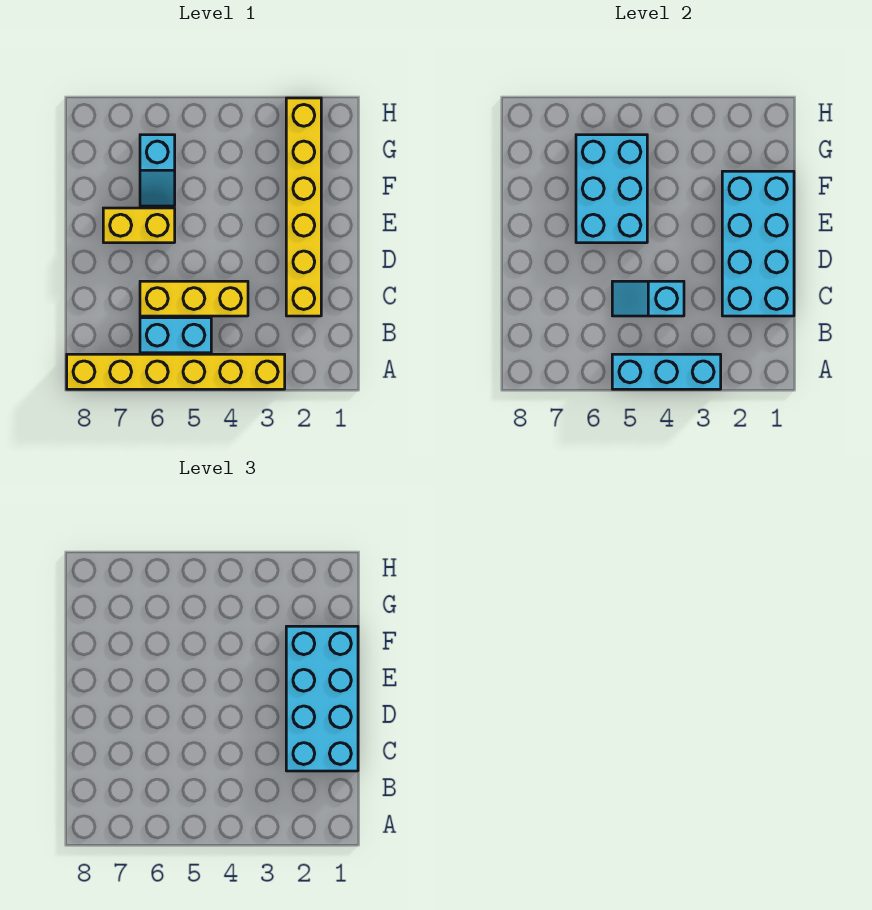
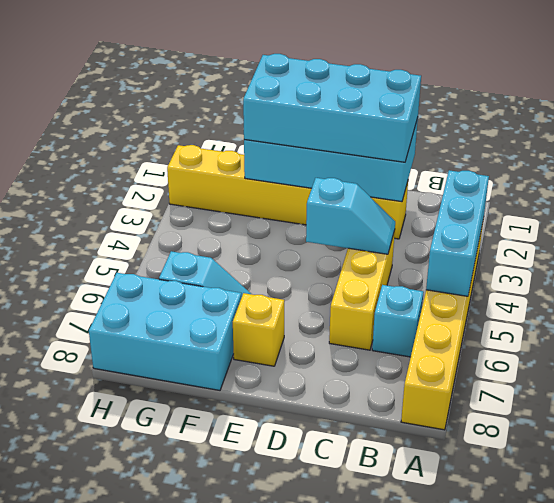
cyan brick B5:B6 level 1 -> cyan brick B6 level 1
cyan slope C4:C5 level 2 top 4 -> cyan slope C4:D4 level 2 top D
cyan brick E5:G6 level 2 -> cyan brick F7:H8 level 1
yellow brick E6:E7 level 1 -> yellow brick E7 level 1

